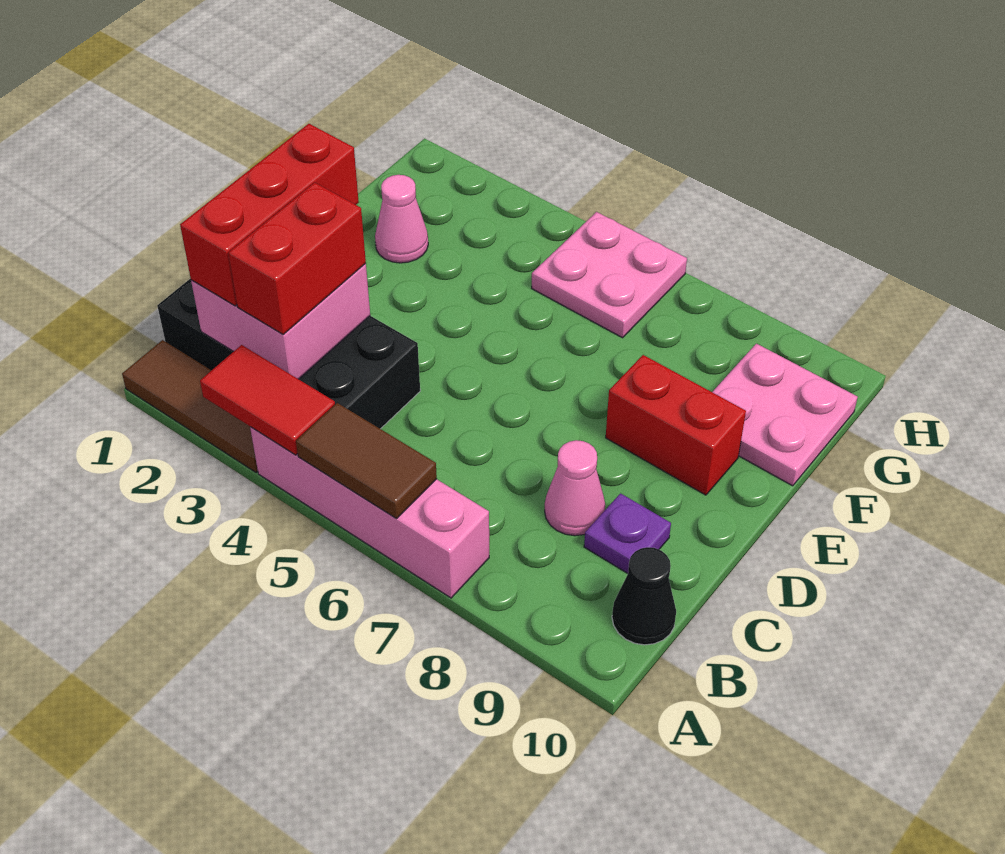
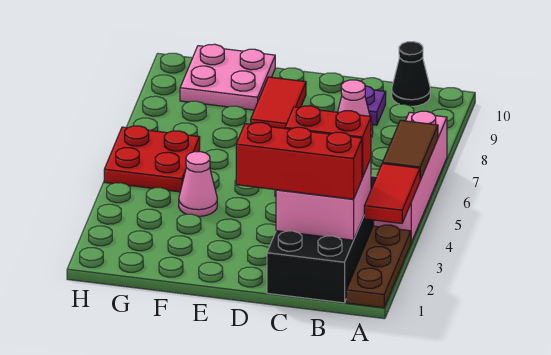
brown tile A1:A3 level 1 -> brown plate A1:A3 level 1
red brick E8:E9 level 1 -> red tile E8:E9 level 1
pink cone F2 level 1 -> pink cone F4 level 1
pink plate G5:H6 level 1 -> red plate G5:H6 level 1

